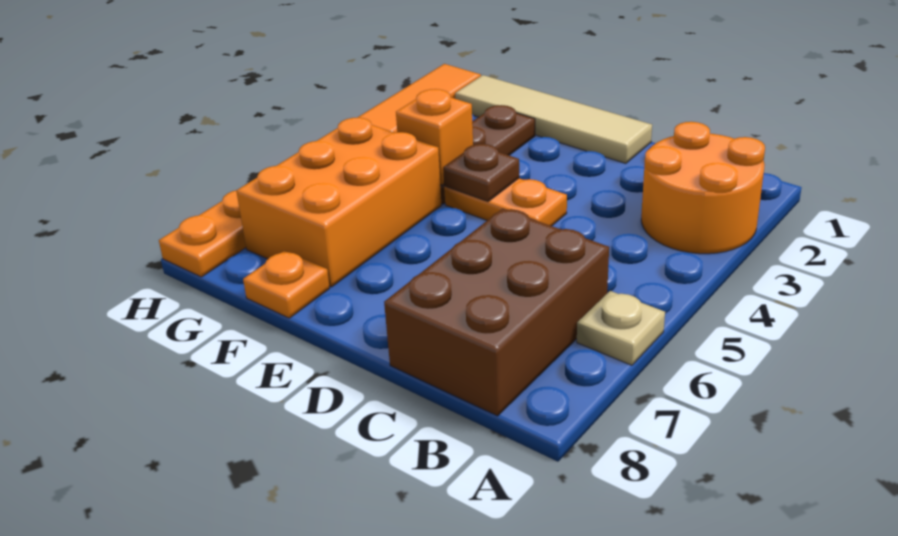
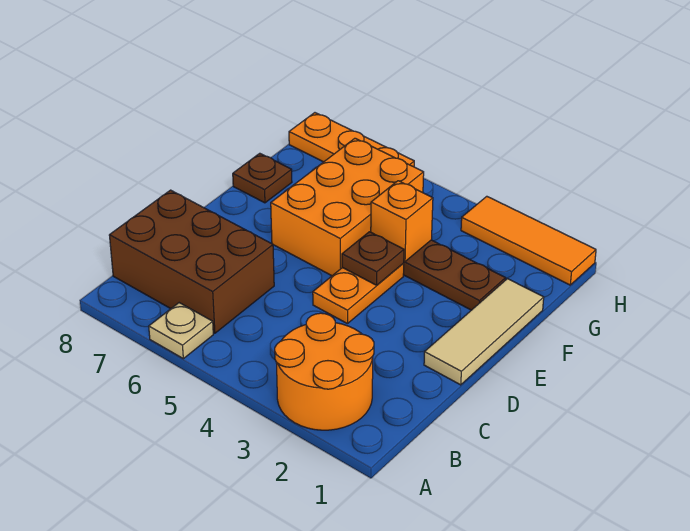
tan tile D1:G1 level 1 -> tan tile D1:F1 level 1
orange brick F5:G7 level 1 -> orange brick E5:G6 level 1
orange plate F8 level 1 -> brown plate F8 level 1

